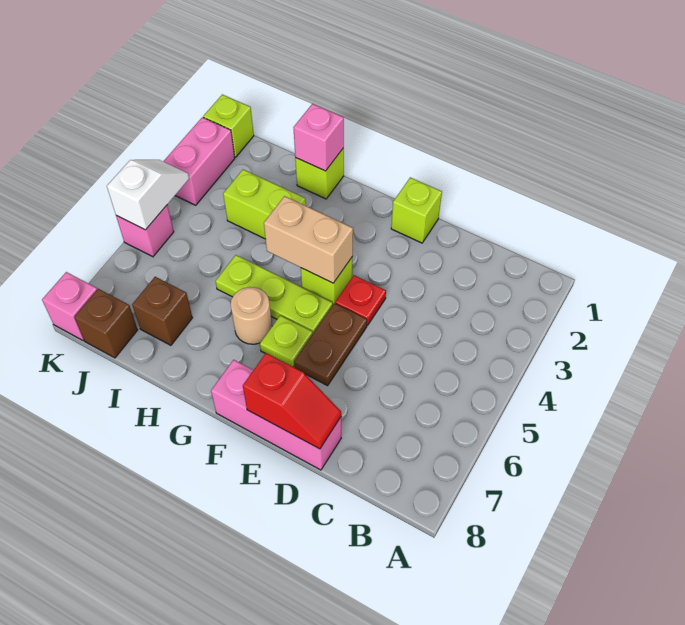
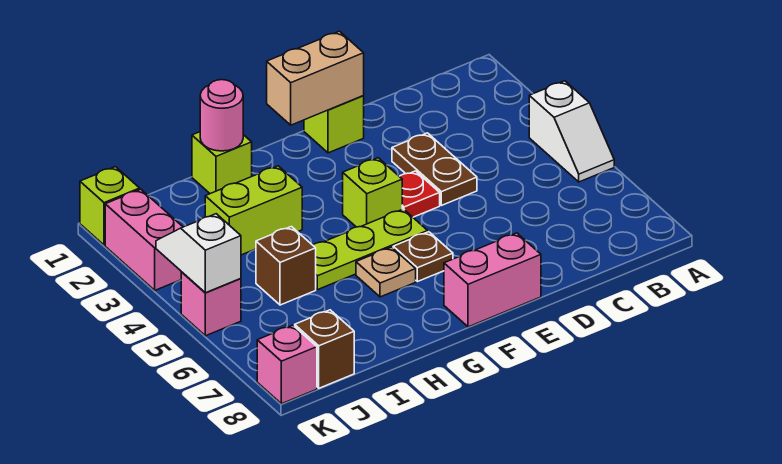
none -> white slope A4:A5 level 1 top 4
pink brick D8:F8 level 1 -> pink brick E8:F8 level 1
red slope D8:E8 level 2 top E -> none
brown plate E5:E6 level 1 -> brown plate D3:D4 level 1
tan brick F4:G4 level 2 -> tan brick E1:F1 level 2
lime plate F6 level 1 -> brown plate F6 level 1
tan round brick G6 level 1 -> tan plate G6 level 1
pink brick H1 level 2 -> pink round brick H1 level 2
brown brick I7 level 1 -> brown brick I5 level 1

